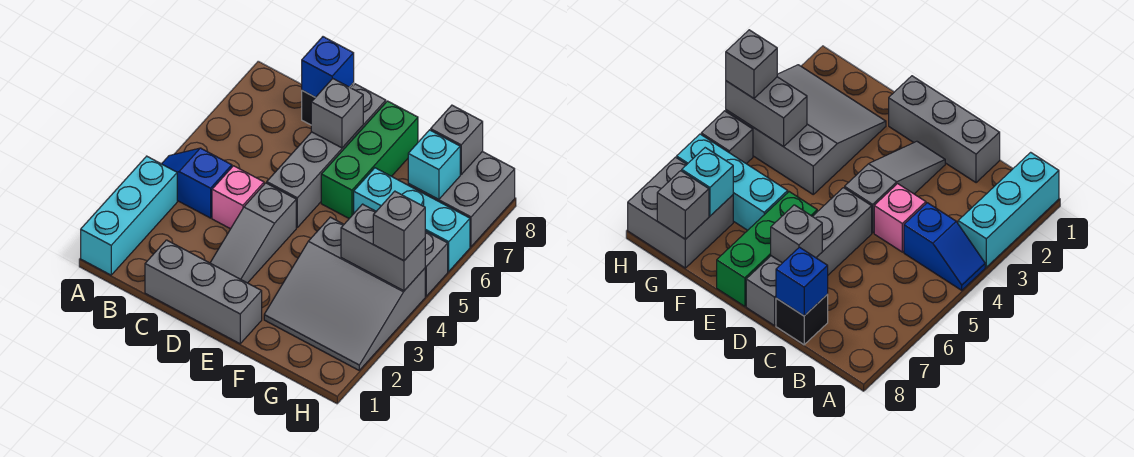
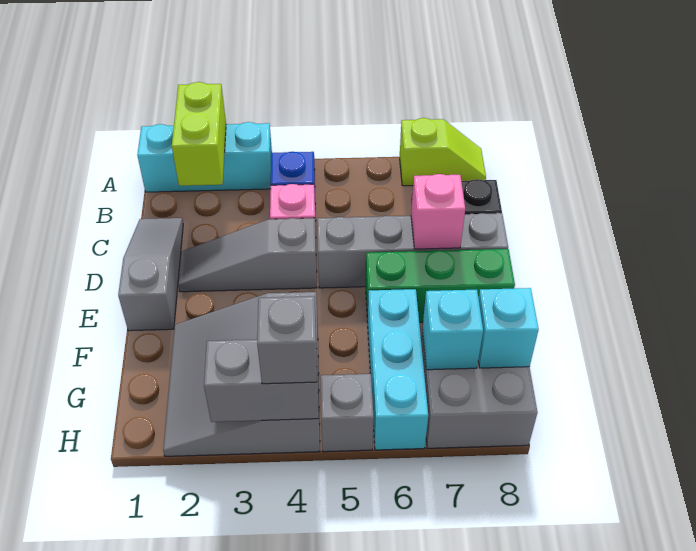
none -> lime brick A2:B2 level 2
none -> lime slope A7:A8 level 1 top 7
grey brick C1:E1 level 1 -> grey slope C1:E1 level 1 top E
blue brick C8 level 2 -> none
grey brick D7 level 2 -> pink brick D7 level 2
grey brick G4:H4 level 2 -> grey brick H3:H4 level 2
grey brick G8 level 2 -> cyan brick G8 level 2

